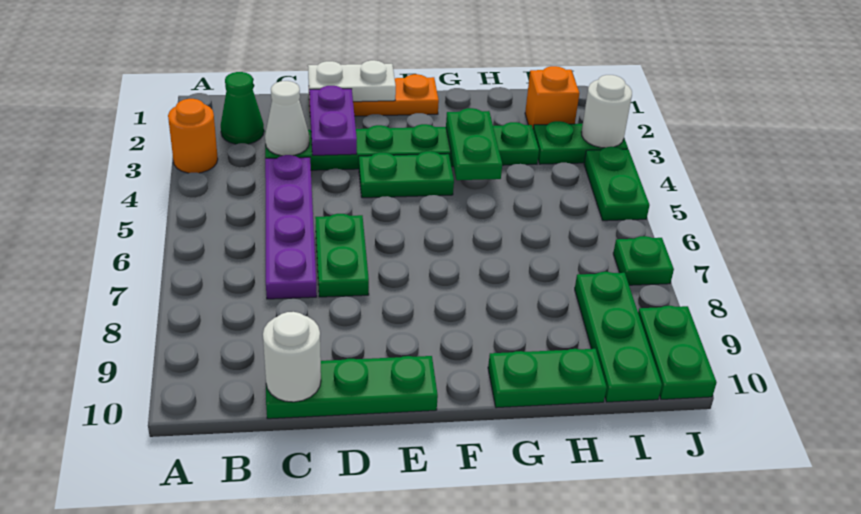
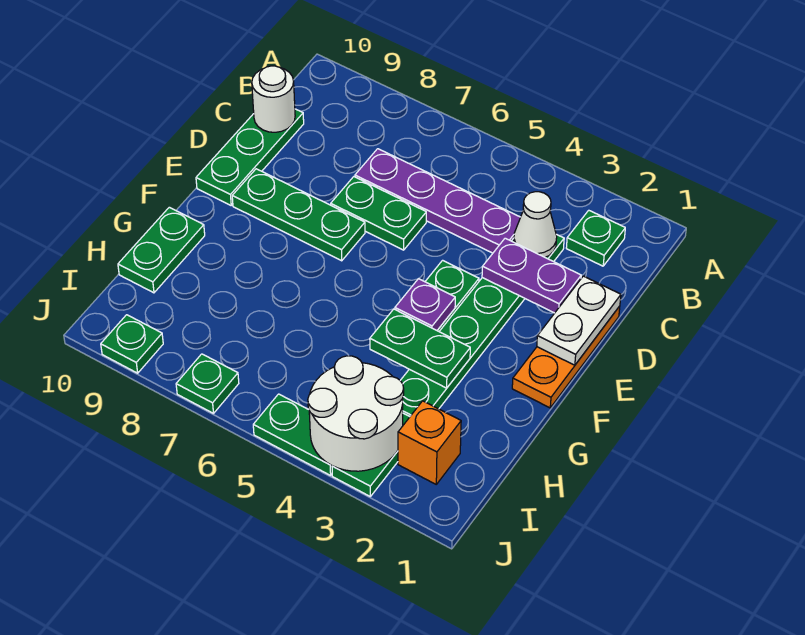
orange round brick A3 level 1 -> none
green cone B2 level 1 -> green plate B2 level 1
none -> purple plate F4 level 2
green plate I8:I10 level 1 -> green plate E7:E9 level 1
white round brick J3 level 2 -> white round brick I3:J4 level 2
green plate J9:J10 level 1 -> green plate J9 level 1

